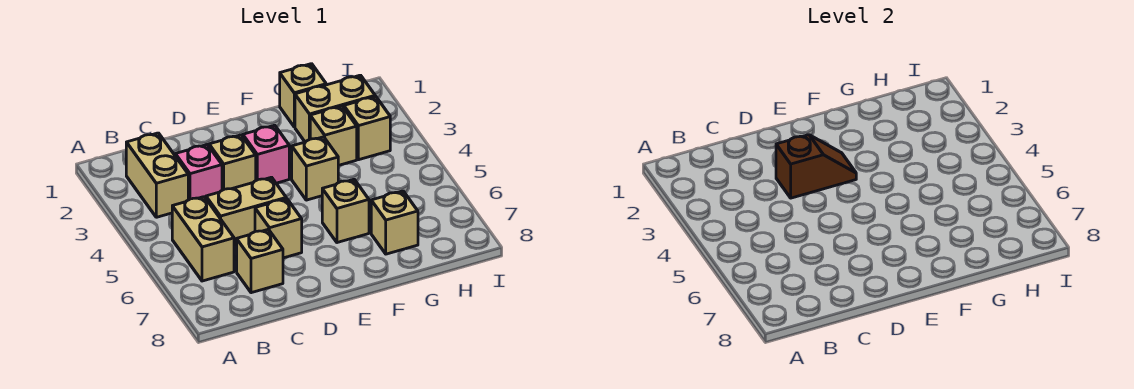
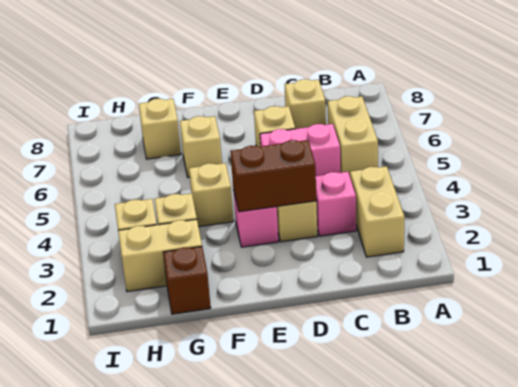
tan brick C5:D5 level 1 -> pink brick C5:D5 level 1
brown slope D3:E3 level 2 top D -> brown brick D3:E3 level 2
tan brick G1 level 1 -> brown brick G1 level 1

